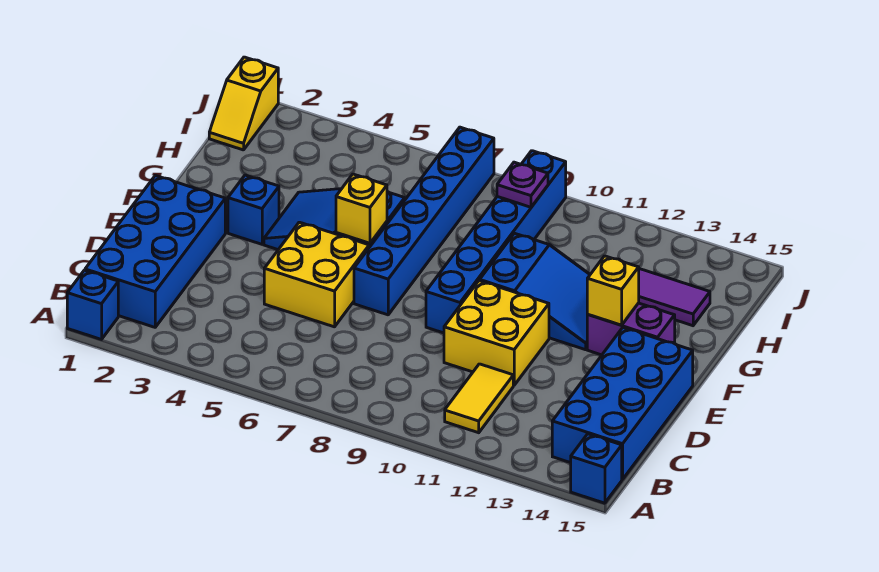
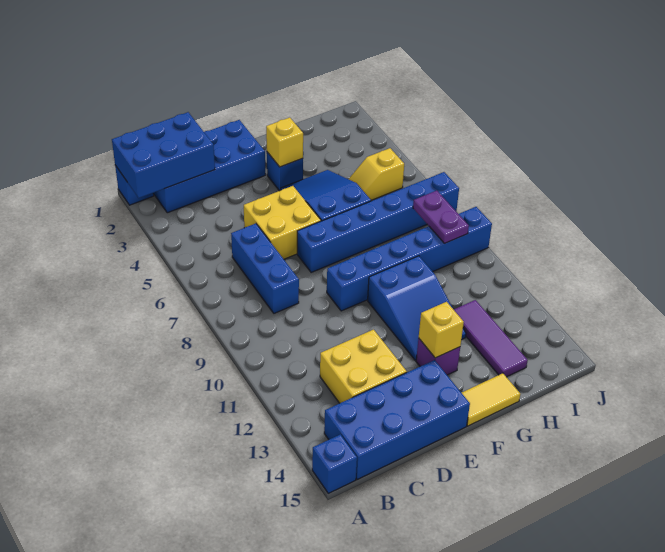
none -> blue brick A1:C2 level 2
yellow tile B11:C11 level 1 -> yellow tile F15:G15 level 1
none -> blue brick C6:C8 level 1
yellow brick D10:E11 level 1 -> yellow brick C12:D13 level 1
yellow brick F6 level 2 -> yellow brick F3 level 2
purple brick F13:F14 level 1 -> purple brick F13 level 1
yellow slope I1:J1 level 1 top J -> yellow slope H5:I5 level 1 top I
purple plate I9 level 2 -> purple plate I8:I9 level 2

